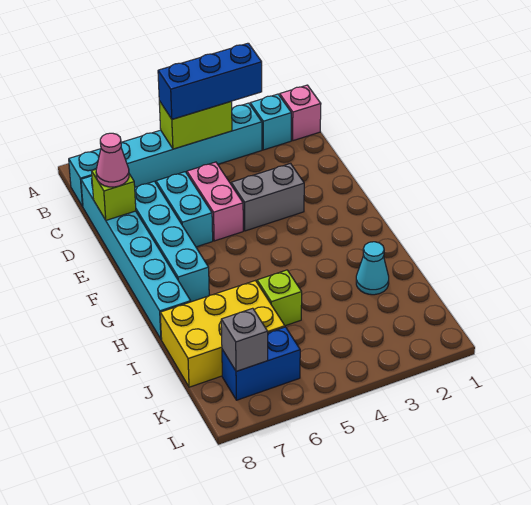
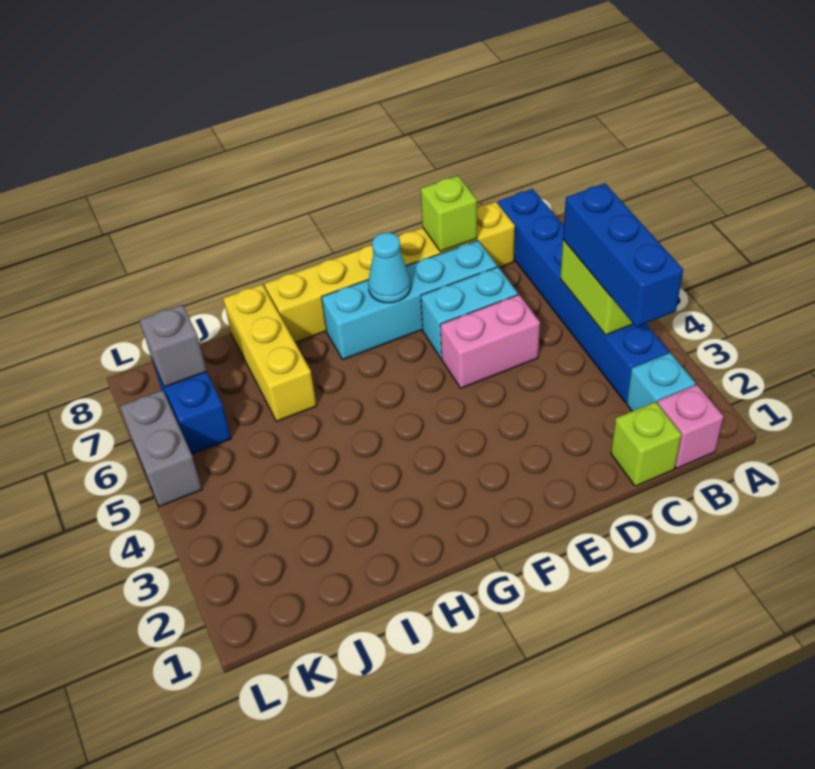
cyan brick B3:B8 level 1 -> blue brick B3:B8 level 1
cyan brick C8:H8 level 1 -> yellow brick C8:H8 level 1
pink cone D8 level 3 -> none
grey brick E3:E4 level 1 -> grey brick L5:L6 level 1
cyan cone I2 level 1 -> cyan cone F7 level 2
lime brick I5 level 1 -> lime brick C1 level 1
yellow brick I6:J8 level 1 -> yellow brick I6:I8 level 1

